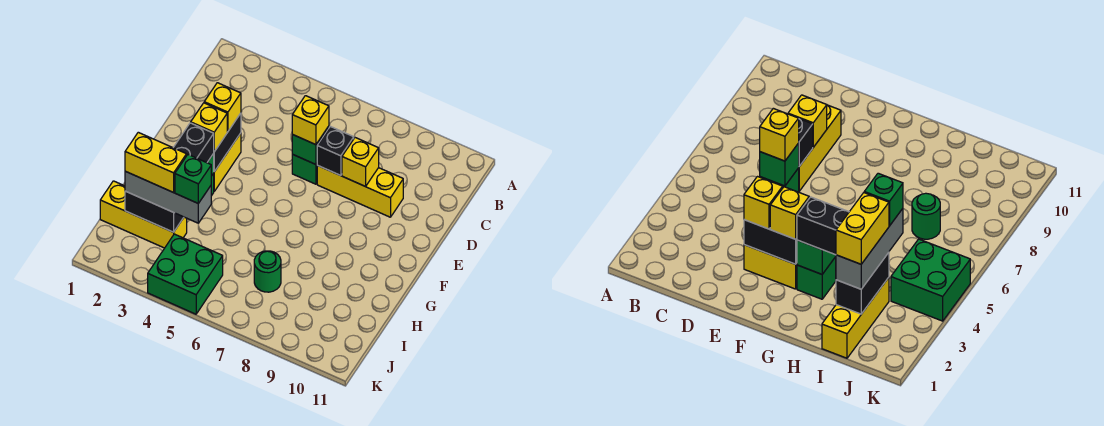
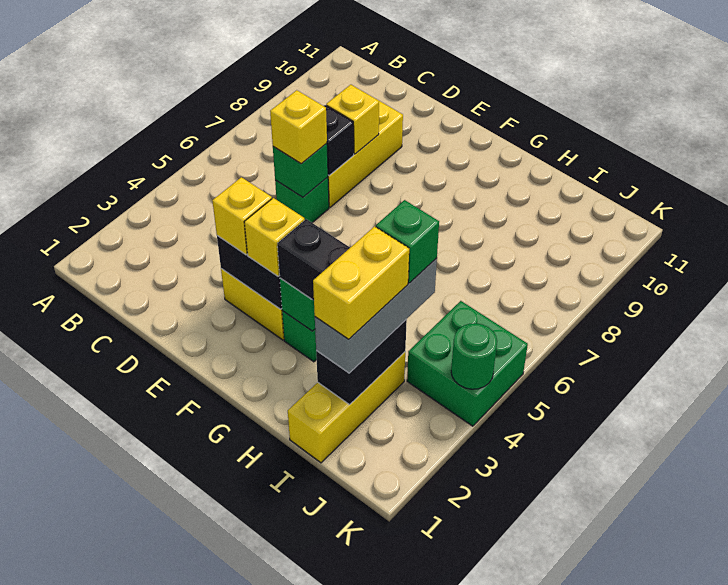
green round brick I7 level 1 -> green round brick K4 level 2

